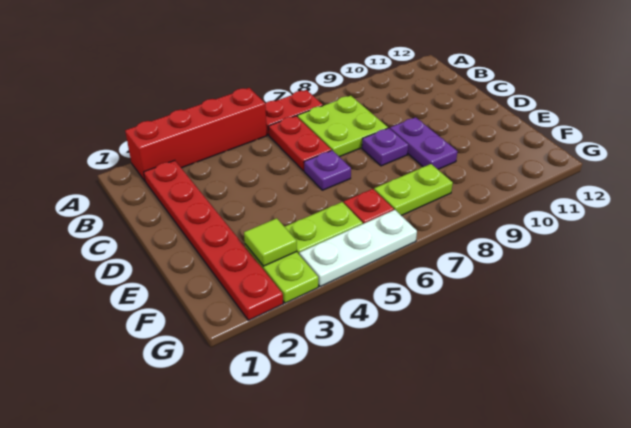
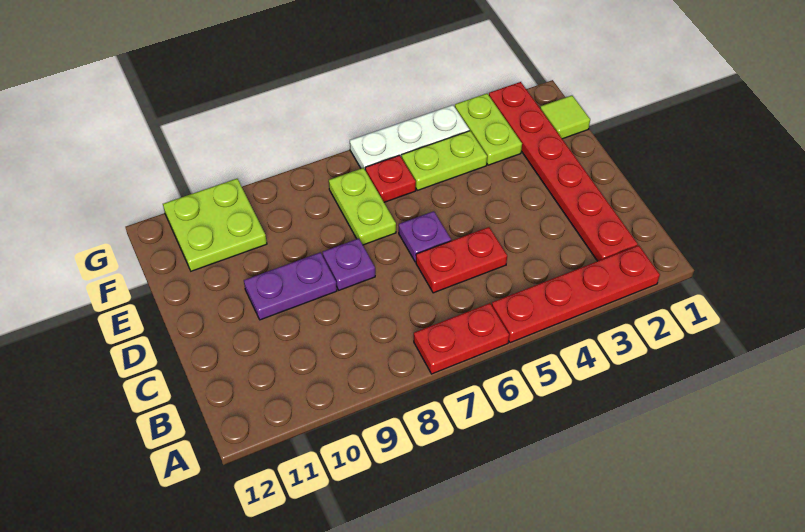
red brick A2:A5 level 1 -> red plate A2:A5 level 1
red plate B6:C6 level 1 -> red plate C5:C6 level 1
lime plate B7:C8 level 1 -> lime plate F10:G11 level 1
purple plate D9:E9 level 1 -> purple plate D9:D10 level 1
lime tile F3 level 2 -> lime tile F1 level 1
lime plate F7:F8 level 1 -> lime plate E7:F7 level 1

